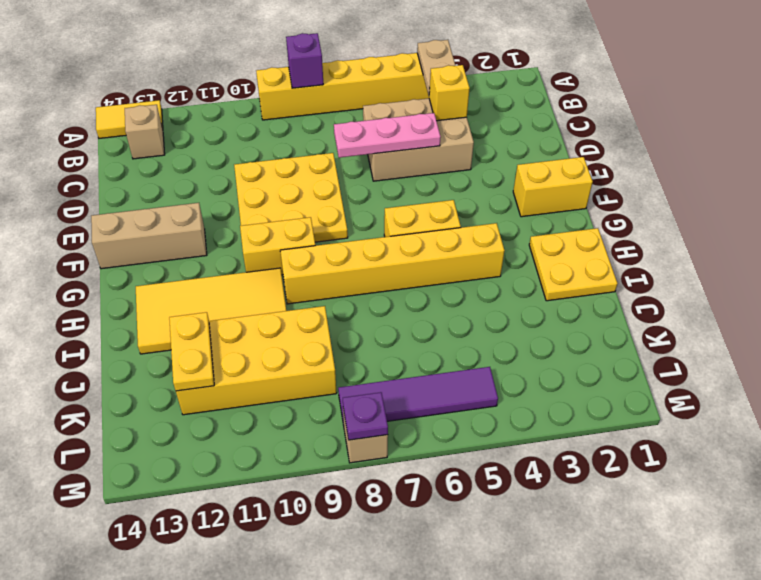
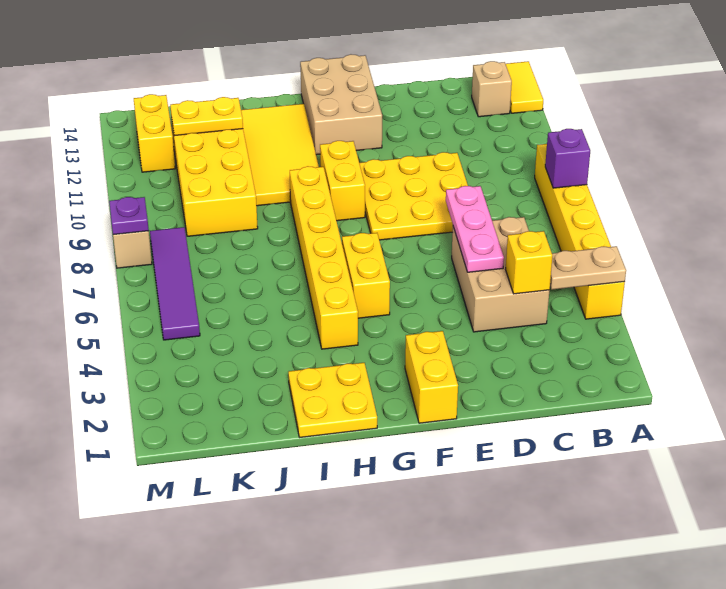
tan brick F12:F14 level 1 -> tan brick F12:G14 level 1
none -> yellow brick L12:L13 level 1

